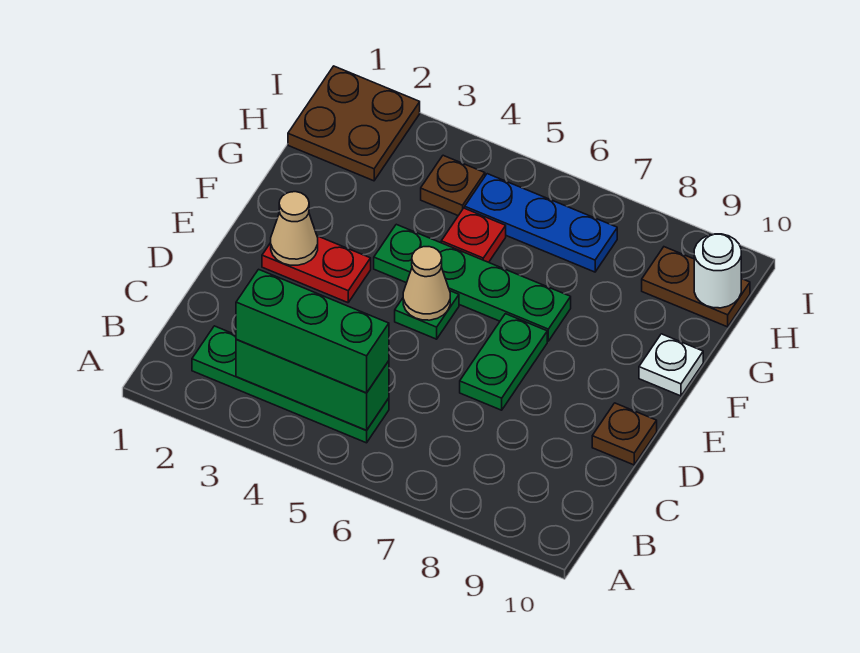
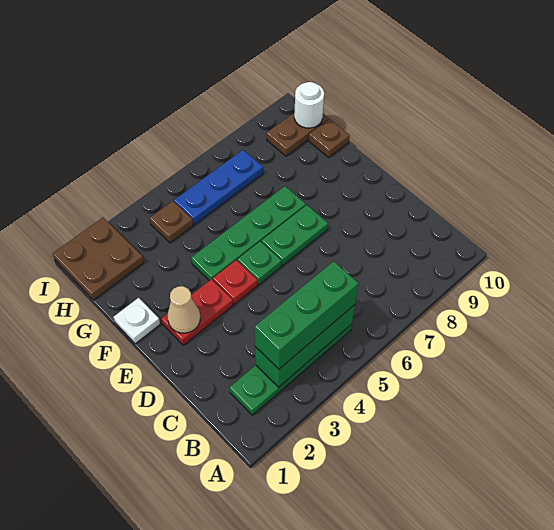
green plate D7:E7 level 1 -> green plate E6:E7 level 1
brown plate D10 level 1 -> brown plate G10 level 1
tan cone E5 level 2 -> none
white plate F10 level 1 -> white plate F1 level 1
red plate G5 level 1 -> red plate E4 level 1

